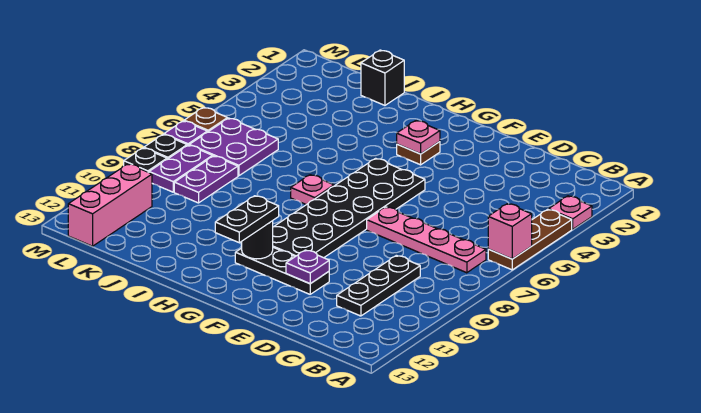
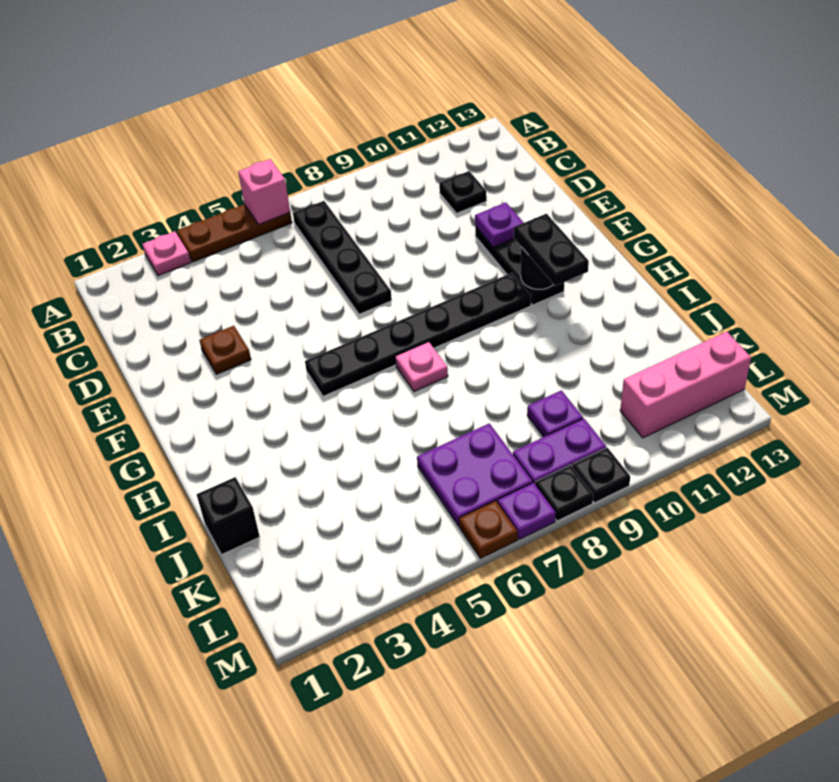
pink plate B7:E7 level 1 -> black plate B7:E7 level 1
black plate C9:C11 level 1 -> black plate C11 level 1
black plate F5:G10 level 1 -> black plate G5:G10 level 1
brown plate G3 level 1 -> brown plate E3 level 1
pink plate G3 level 2 -> none
black plate G11:G12 level 3 -> black plate G11:H11 level 3
purple plate K8:K9 level 1 -> purple plate K9 level 1

